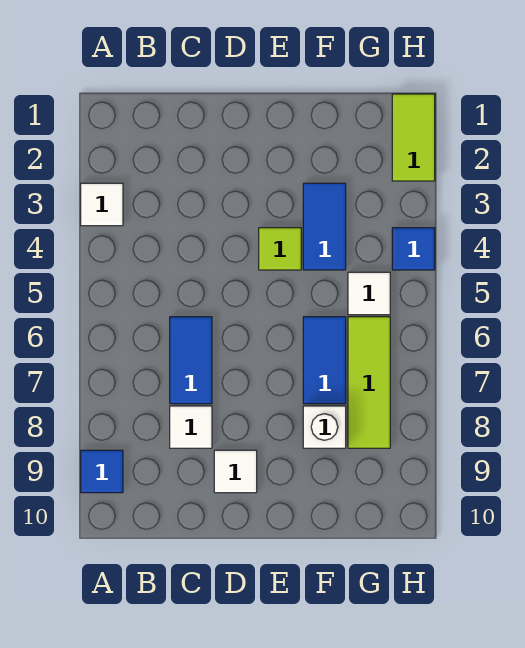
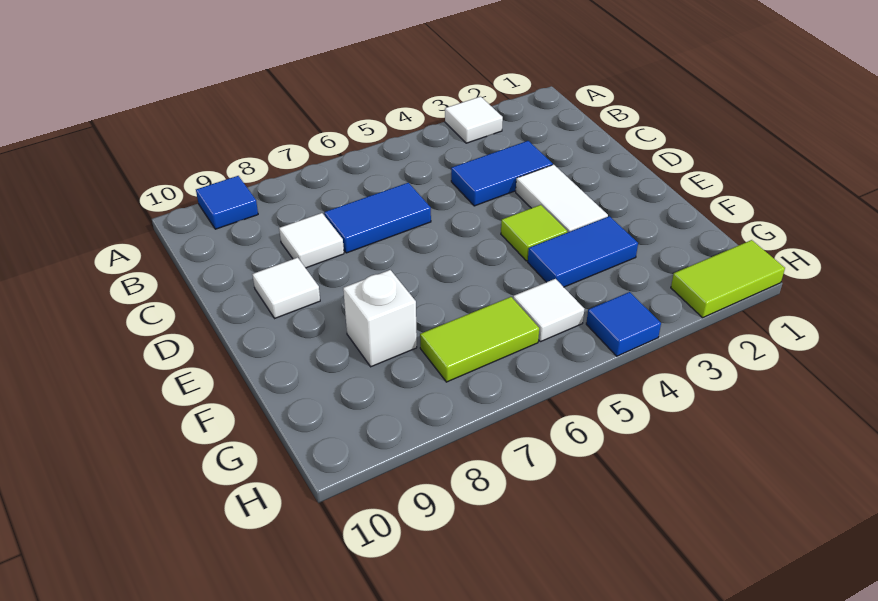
none -> white tile D3:E3 level 1
blue tile F6:F7 level 1 -> blue tile C3:C4 level 1
lime tile G6:G8 level 1 -> lime tile G6:G7 level 1

